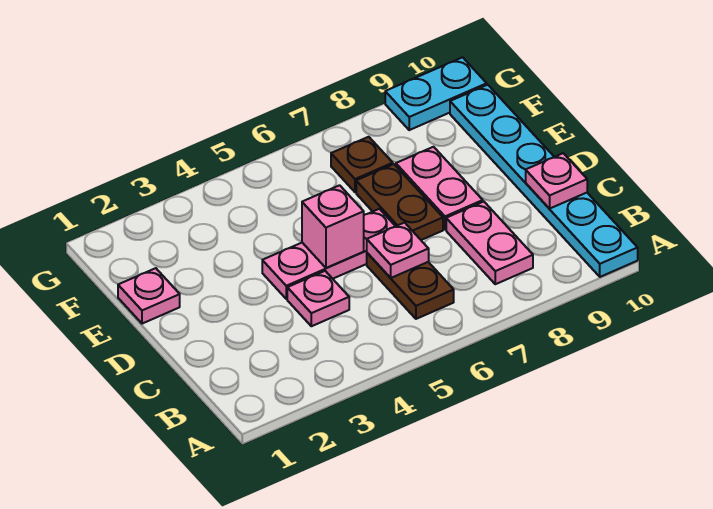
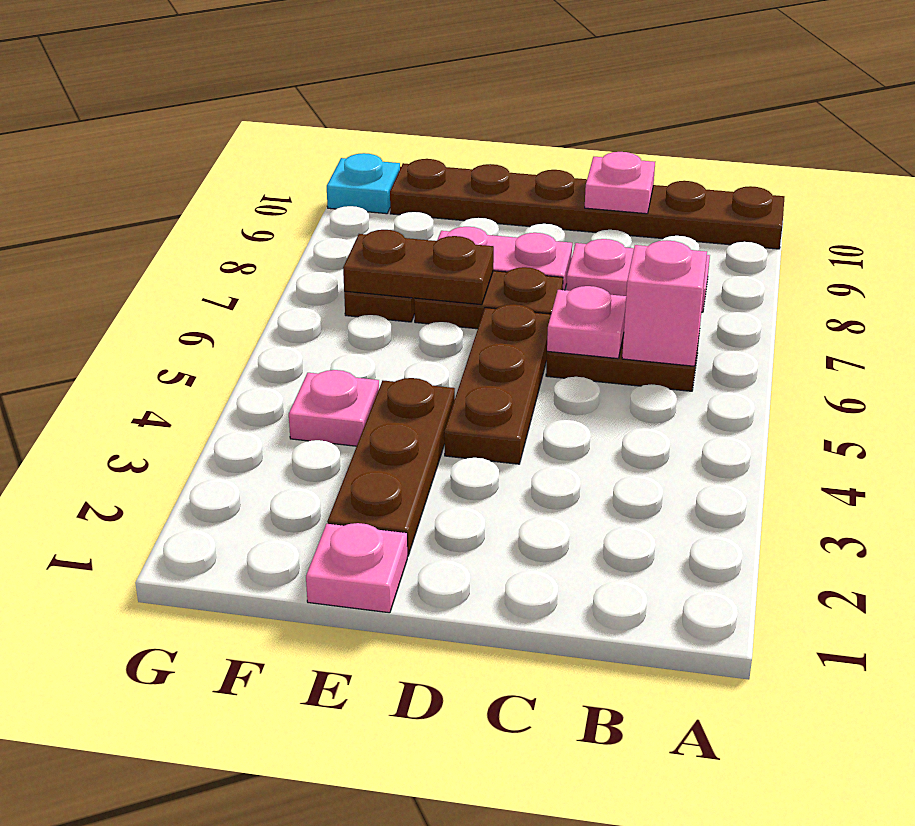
cyan plate A10:F10 level 1 -> brown plate A10:F10 level 1
pink plate C4 level 1 -> pink plate F4 level 1
pink plate D4:D6 level 1 -> brown plate D4:D6 level 1
pink brick D5 level 2 -> pink brick B6 level 2
none -> brown plate E2:E4 level 1
none -> brown plate E7:F7 level 2
cyan plate G9:G10 level 1 -> cyan plate G10 level 1

